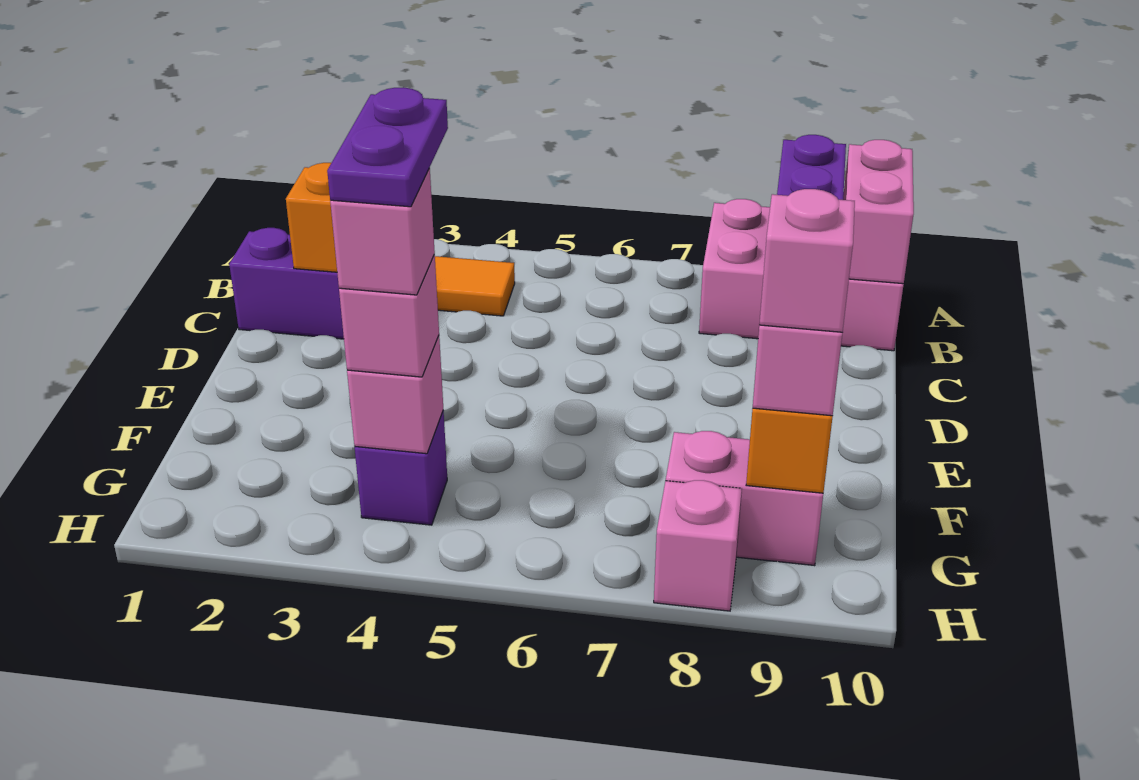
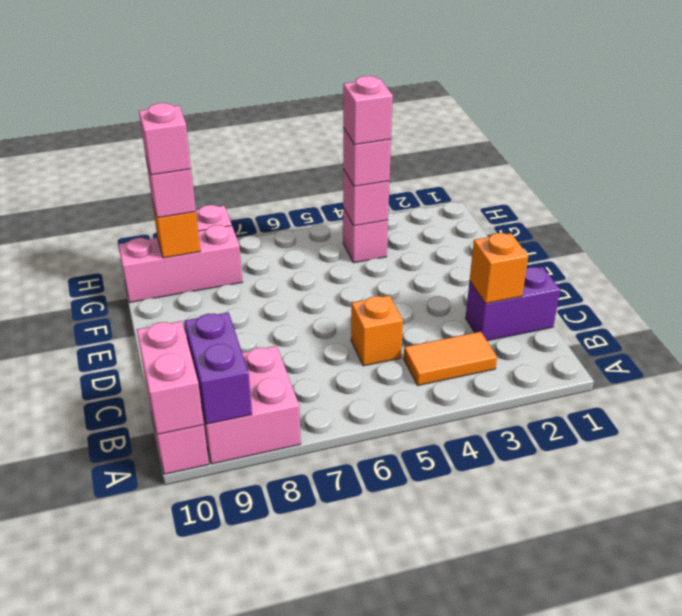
none -> orange brick C5 level 1
purple plate F4:G4 level 5 -> none
purple brick G4 level 1 -> pink brick G4 level 1
pink brick G8:G9 level 1 -> pink brick G8:G10 level 1

